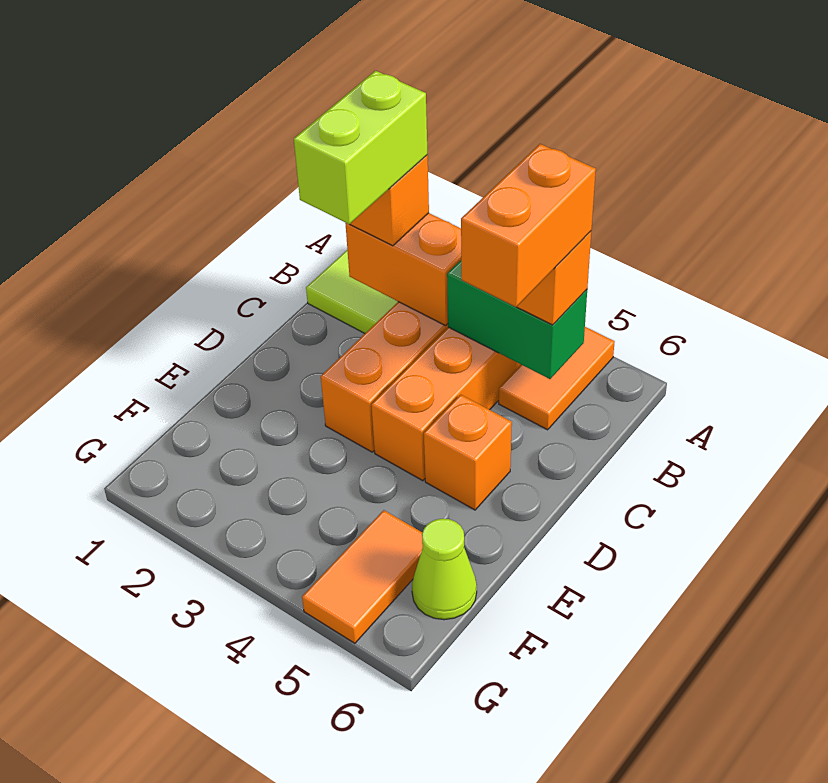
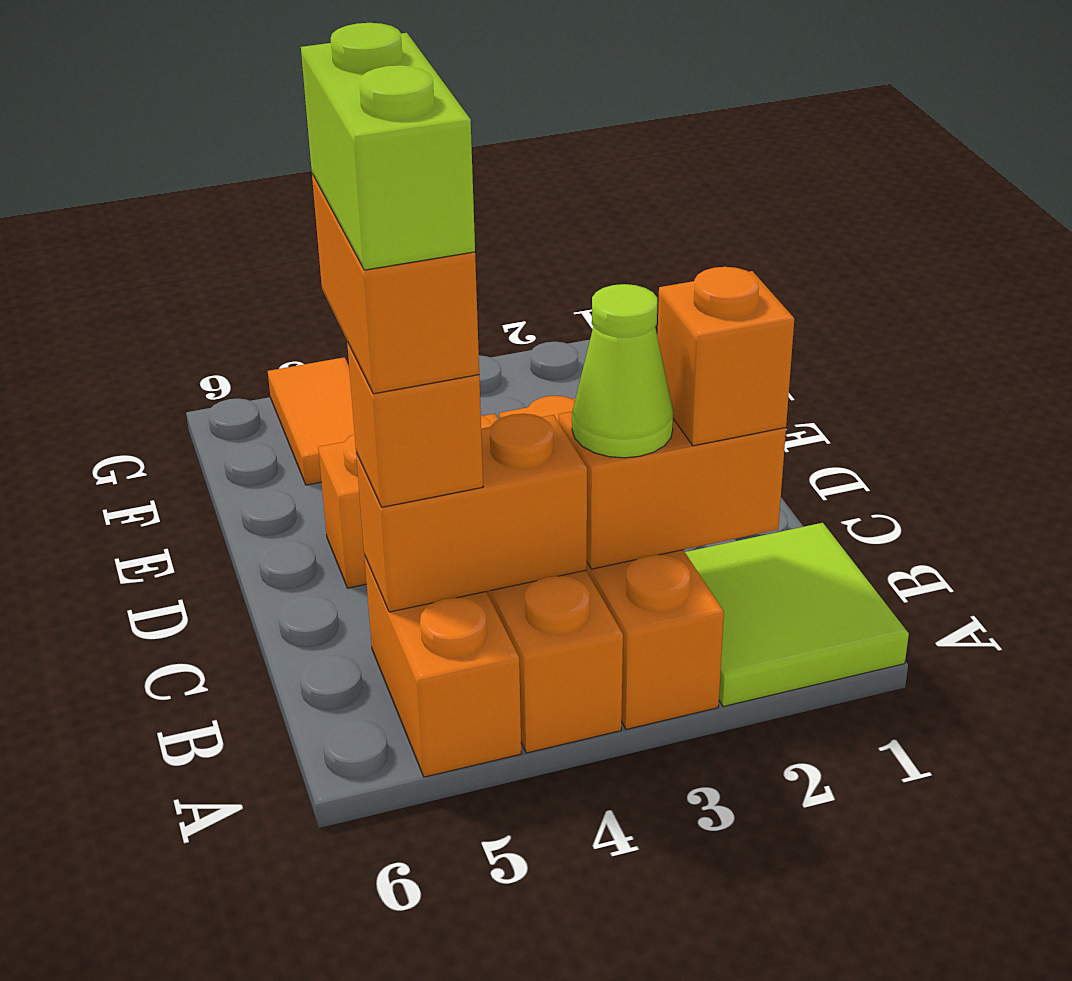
orange tile A5:B5 level 1 -> orange brick A5:B5 level 1
lime brick B2:C2 level 4 -> lime brick B5:C5 level 5
green brick B4:B5 level 2 -> orange brick B4:B5 level 2
lime cone F6 level 1 -> lime cone B3 level 3

